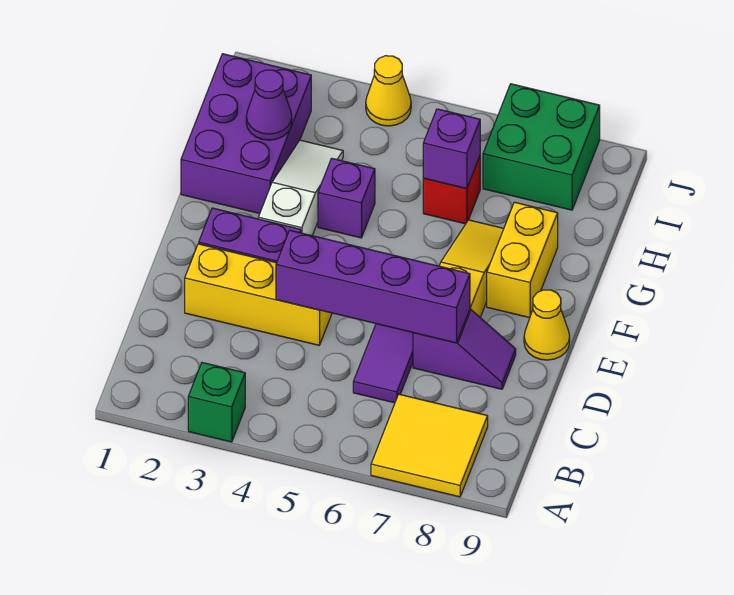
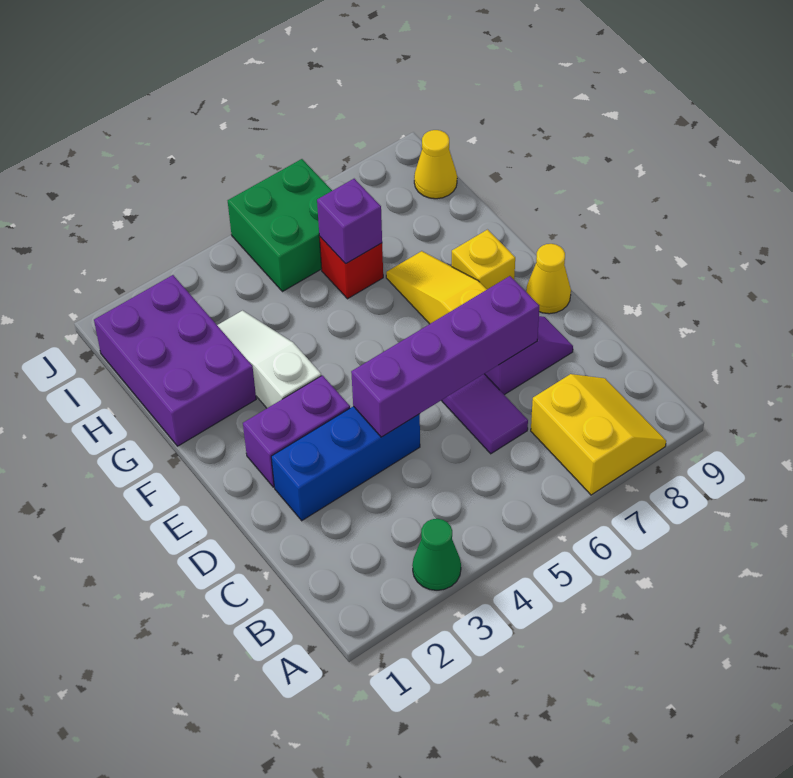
green brick A3 level 1 -> green cone A3 level 1
yellow tile A7:B8 level 1 -> yellow slope A7:B8 level 1 top 7
yellow brick D2:D4 level 1 -> blue brick D2:D4 level 1
yellow brick F8:G8 level 1 -> yellow brick F8 level 1
purple brick G4 level 1 -> none
purple cone H2 level 2 -> none
green brick I7:J8 level 1 -> green brick I5:J6 level 1
yellow cone J4 level 1 -> yellow cone I9 level 1

